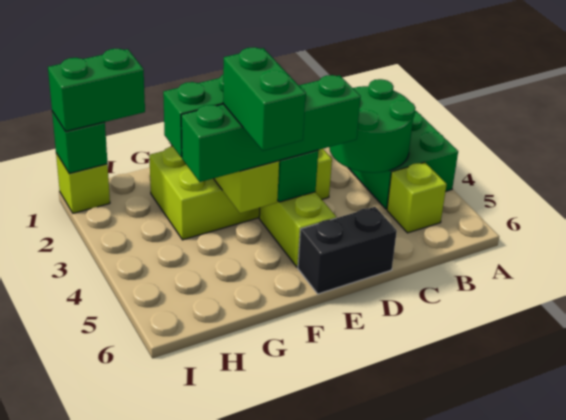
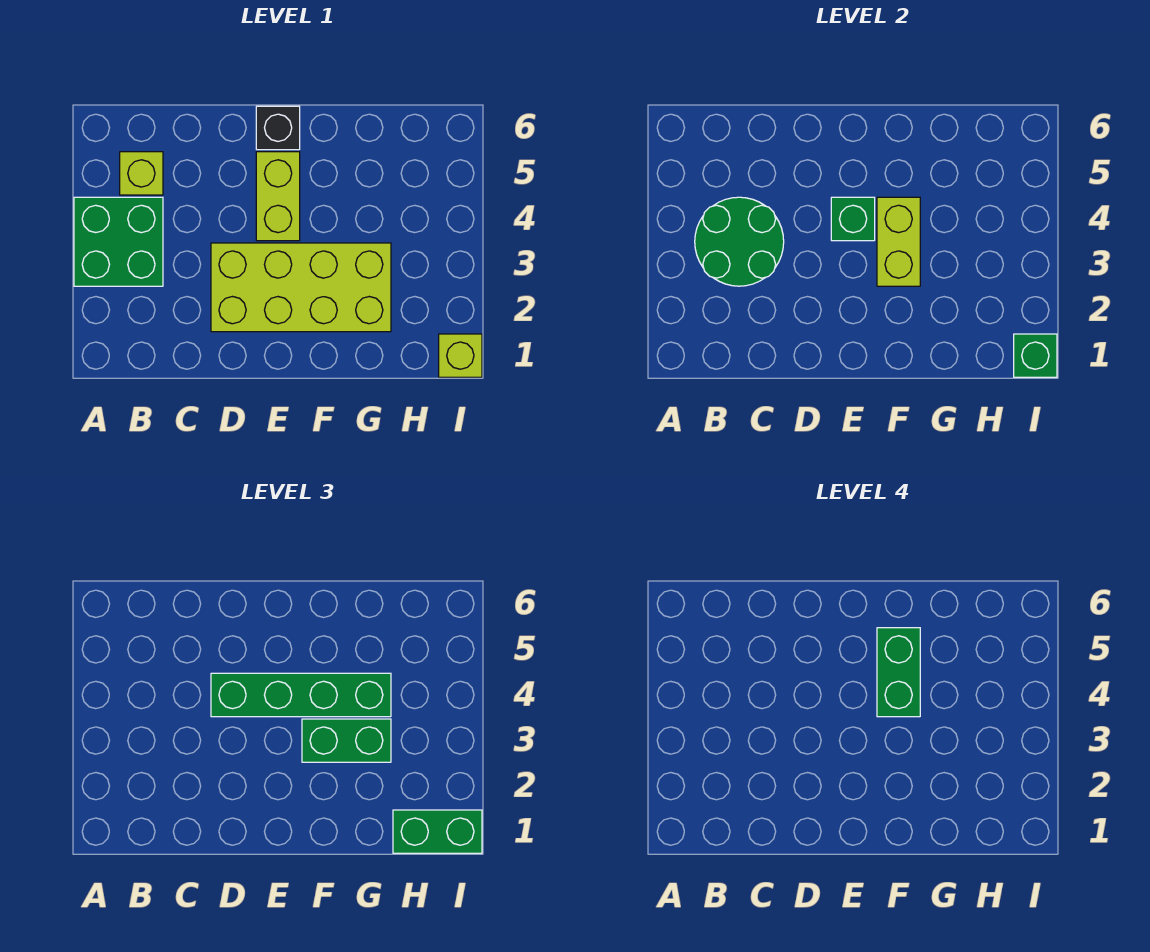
black brick D6:E6 level 1 -> black brick E6 level 1

